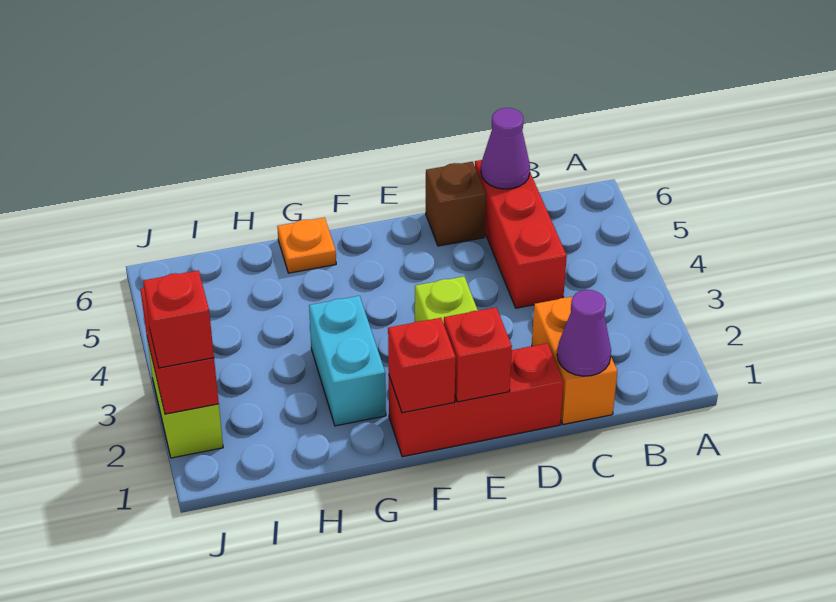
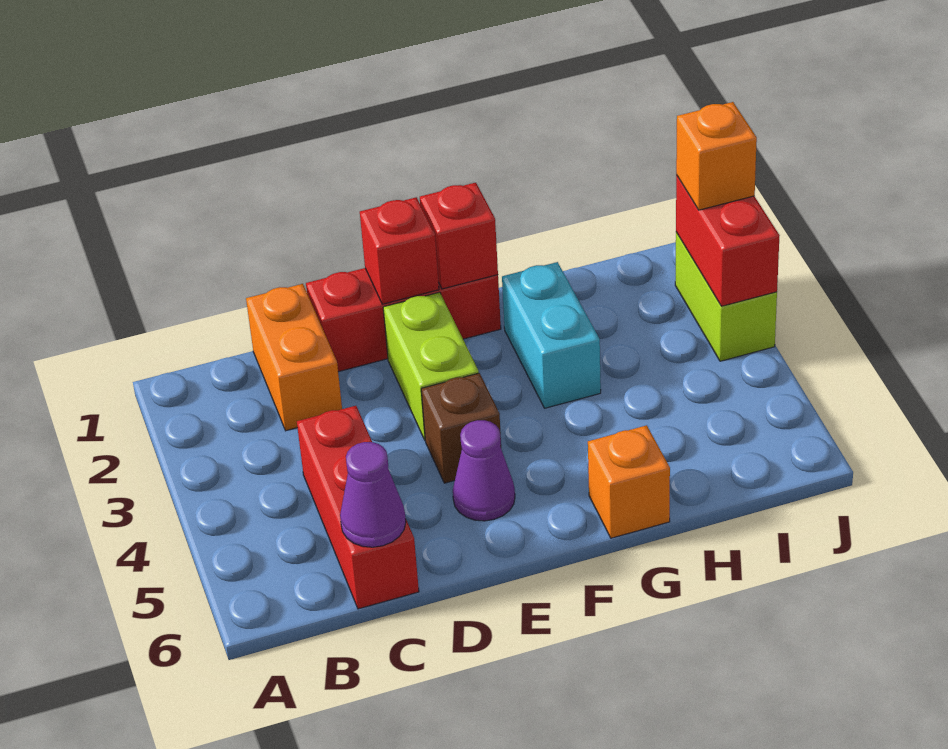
purple cone C1 level 2 -> purple cone E5 level 1
brown brick D6 level 1 -> brown brick E4 level 1
orange plate G6 level 1 -> orange brick G6 level 1
red brick J2 level 3 -> orange brick J2 level 3

